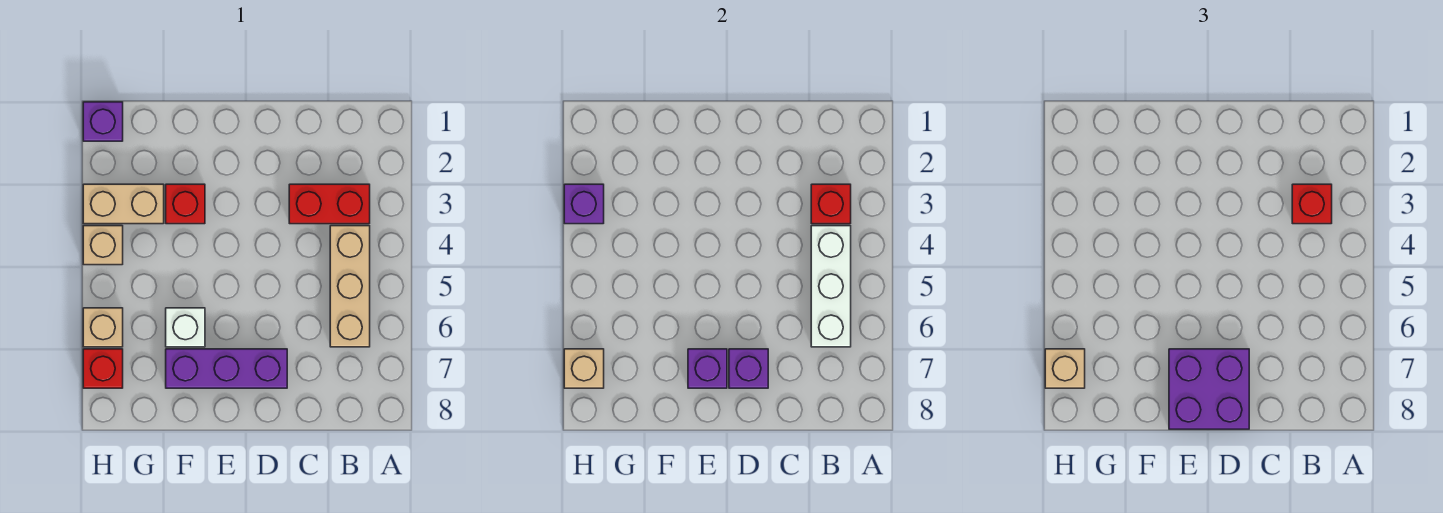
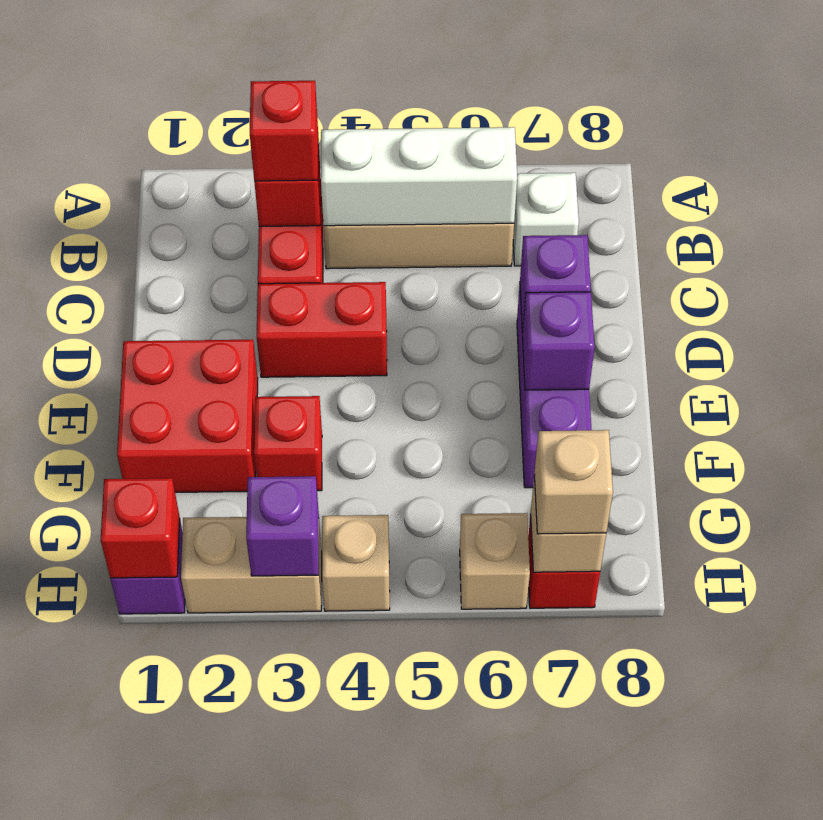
none -> red brick D3:D4 level 1
purple brick D7:E8 level 3 -> none
none -> red brick E1:F2 level 1
white brick F6 level 1 -> white brick B7 level 1
tan brick G3:H3 level 1 -> tan brick H2:H3 level 1
none -> red brick H1 level 2

